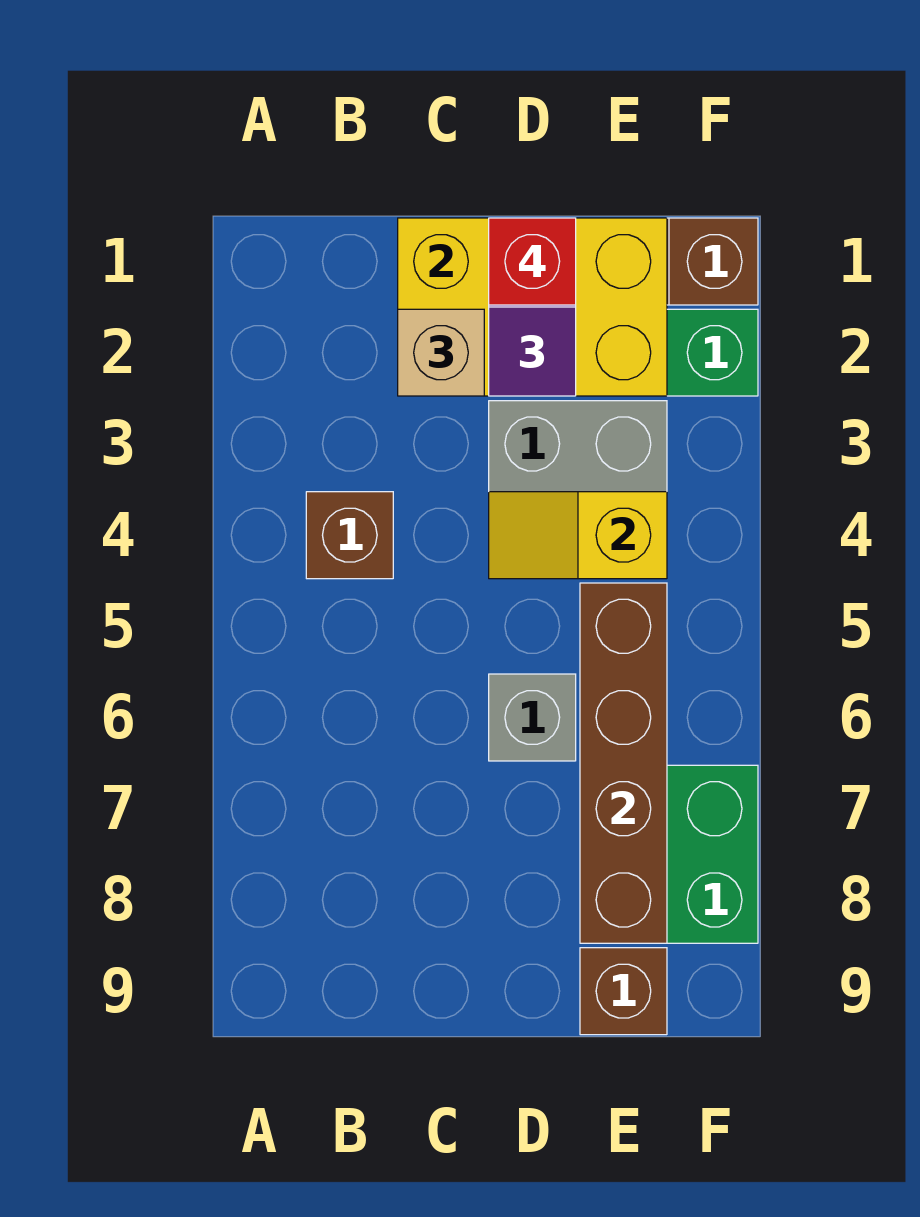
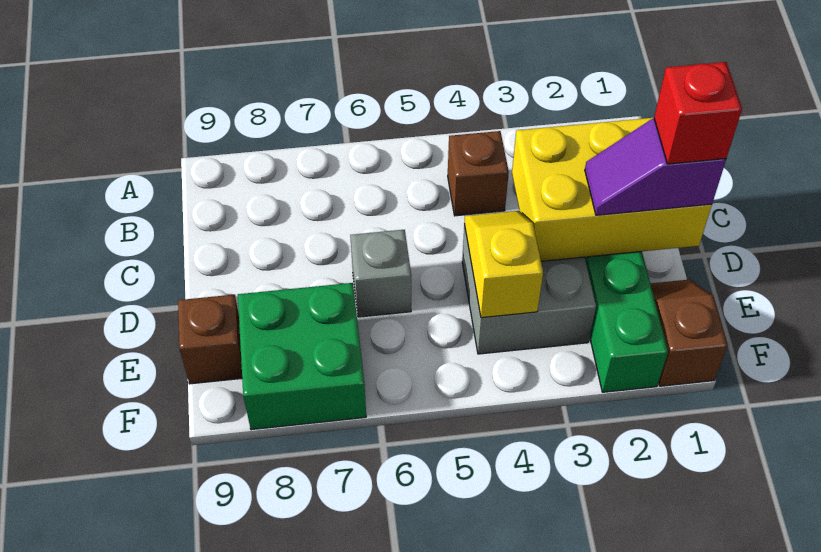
yellow brick C1:E2 level 2 -> yellow brick C1:D3 level 2
tan brick C2 level 3 -> none
brown brick E5:E8 level 2 -> none

